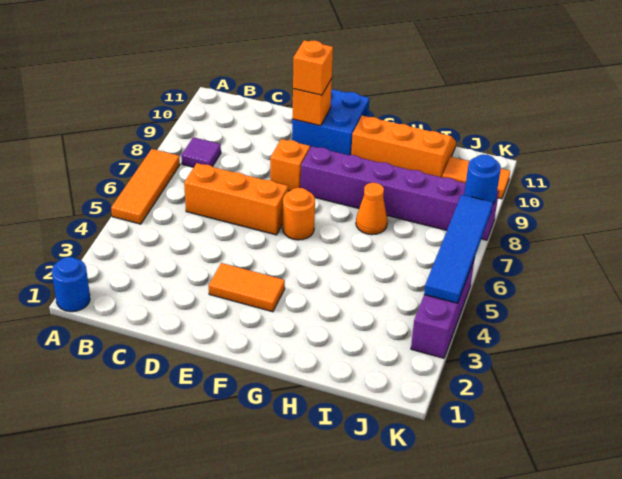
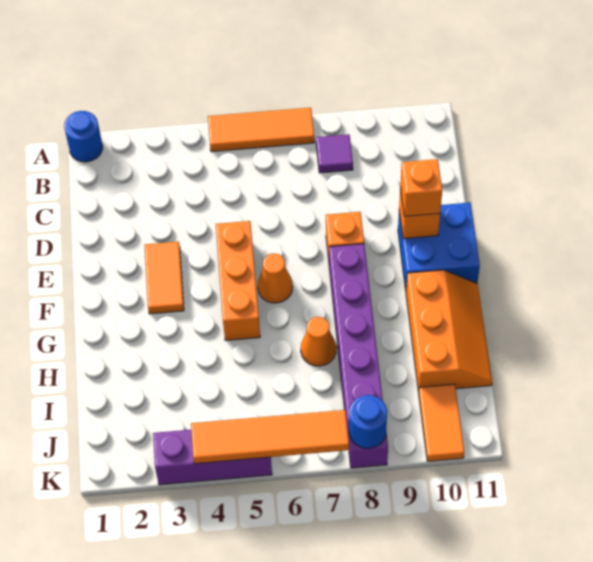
orange brick C6:E6 level 1 -> orange brick E5:G5 level 1
orange round brick F6 level 1 -> orange cone F6 level 1
blue tile K4:K7 level 2 -> orange tile K4:K7 level 2

